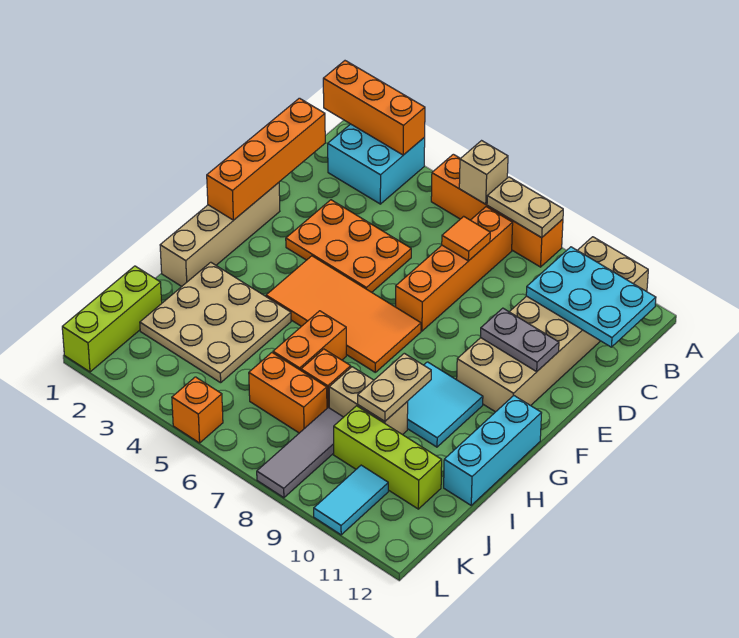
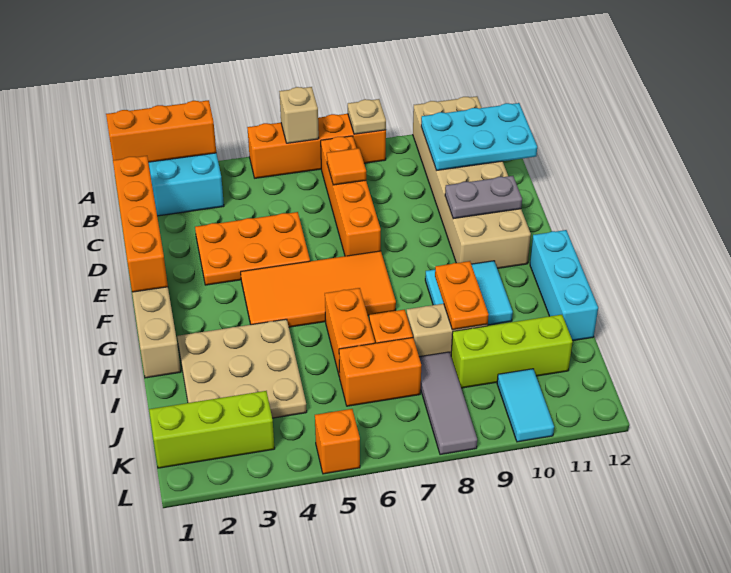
tan plate A7:A8 level 2 -> tan plate A8 level 2
tan plate H9:I9 level 2 -> orange plate H9:I9 level 2
lime brick J1:L1 level 1 -> lime brick K1:K3 level 1

